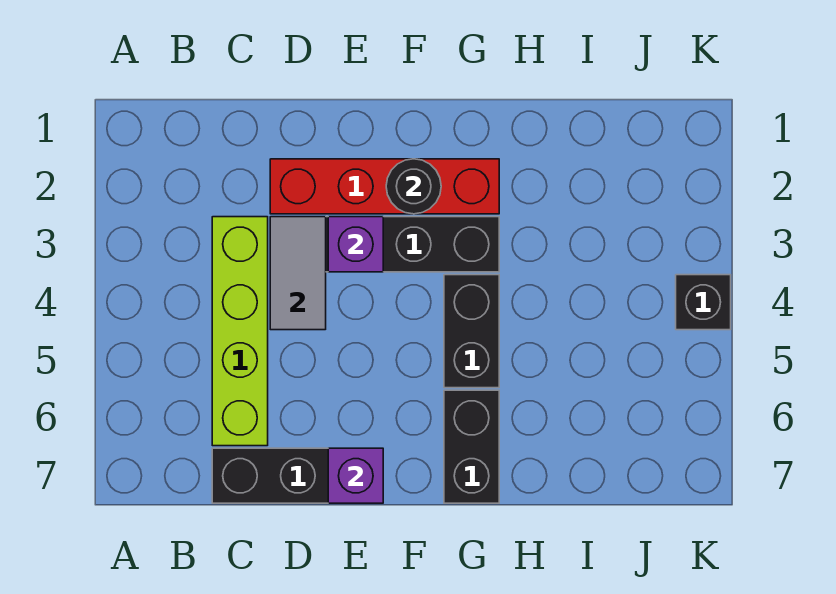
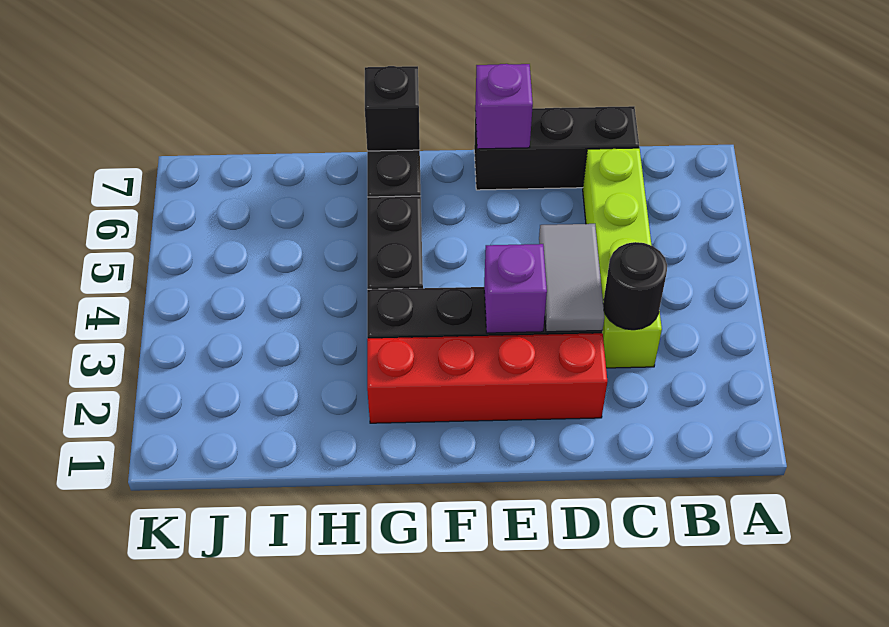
black round brick F2 level 2 -> black round brick C3 level 2
black brick K4 level 1 -> black brick G7 level 2

